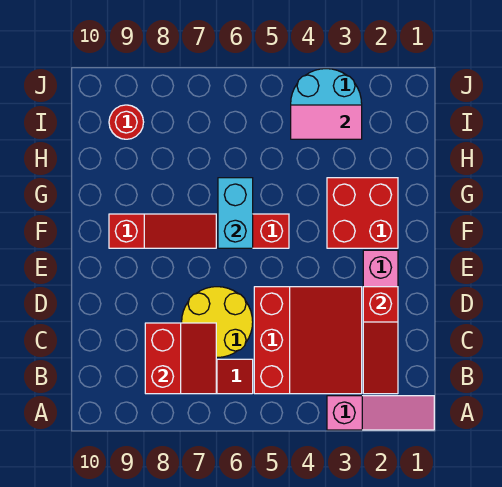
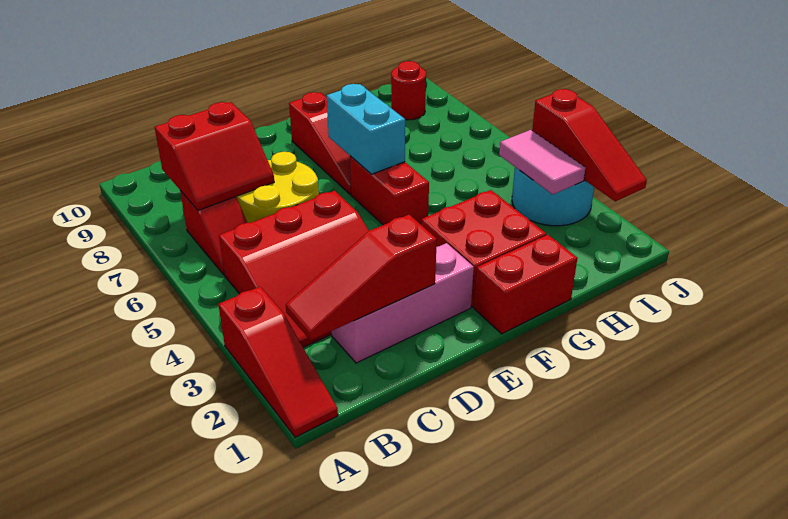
pink slope A1:A3 level 1 top 3 -> red slope A1:A3 level 1 top 3
none -> red brick F1:G1 level 1
cyan brick F6:G6 level 2 -> cyan brick F6:F7 level 2
none -> red slope J2:J4 level 2 top 4

